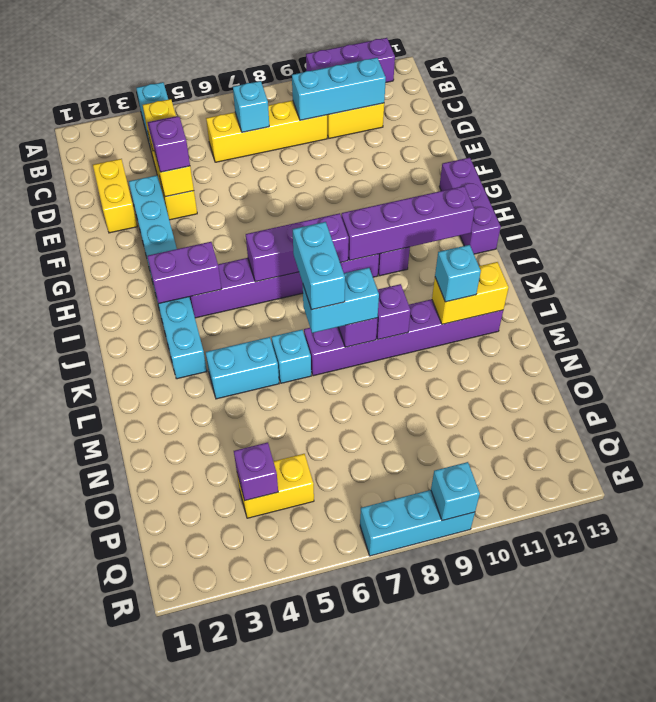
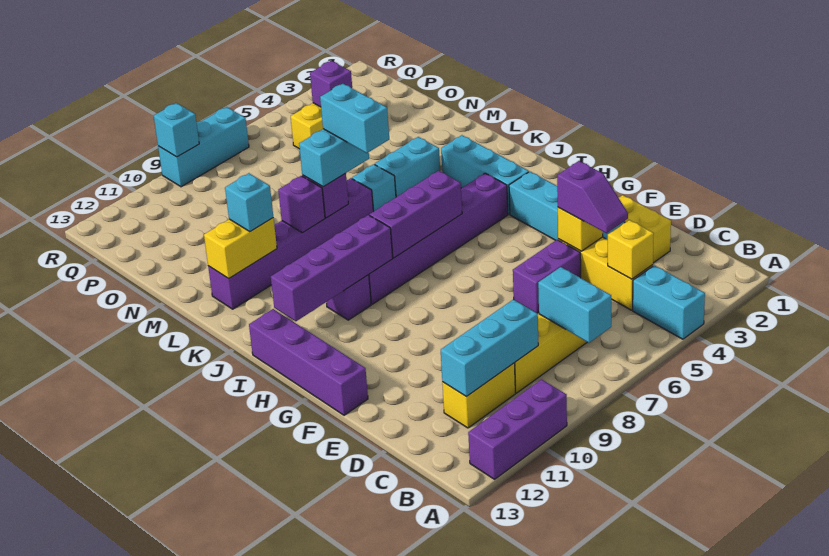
cyan brick C7 level 2 -> cyan brick B7:C7 level 2
purple brick G13:I13 level 1 -> purple brick F13:I13 level 1
purple brick I3:I4 level 2 -> purple brick E5:E6 level 1

